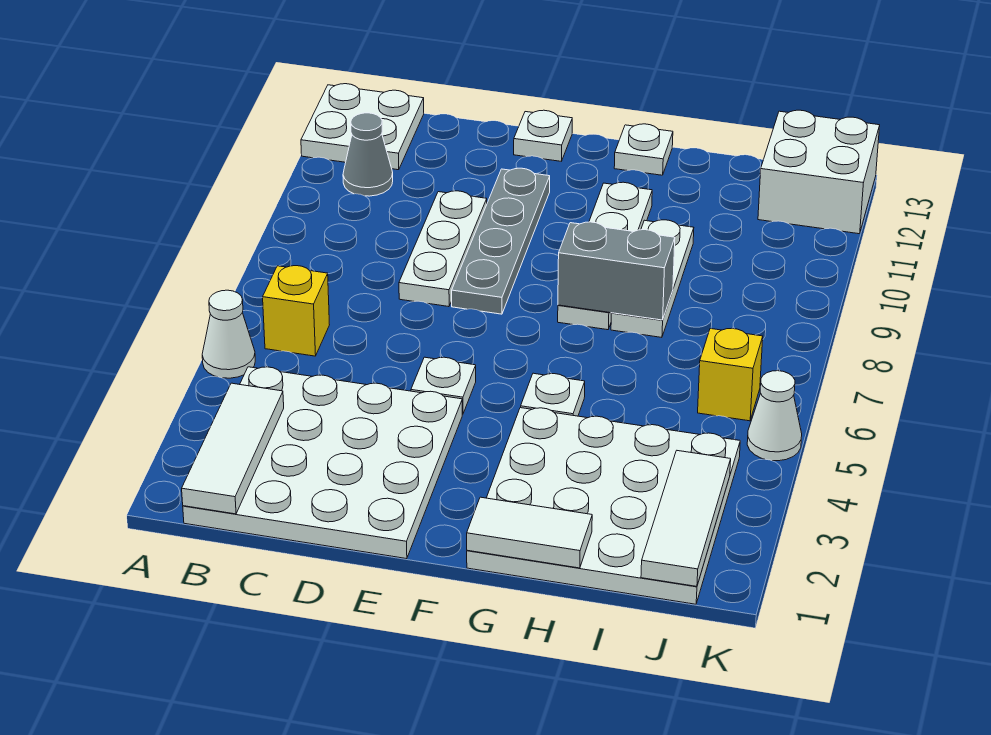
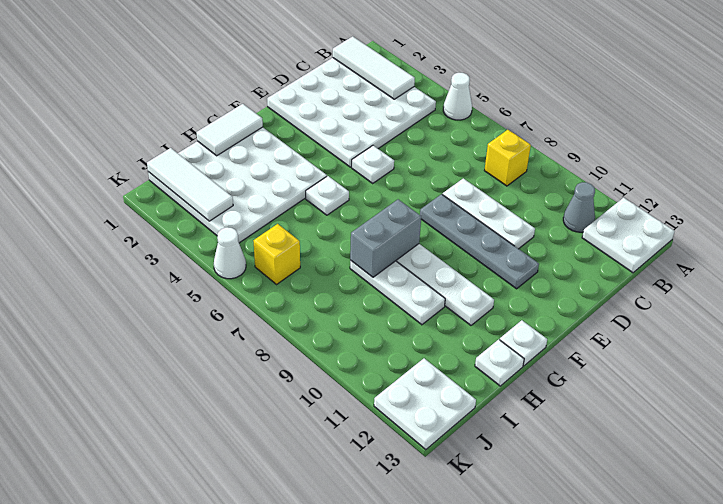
yellow brick B6 level 1 -> yellow brick B8 level 1
white plate E13 level 1 -> white plate H13 level 1
white brick J12:K13 level 1 -> white plate J12:K13 level 1

